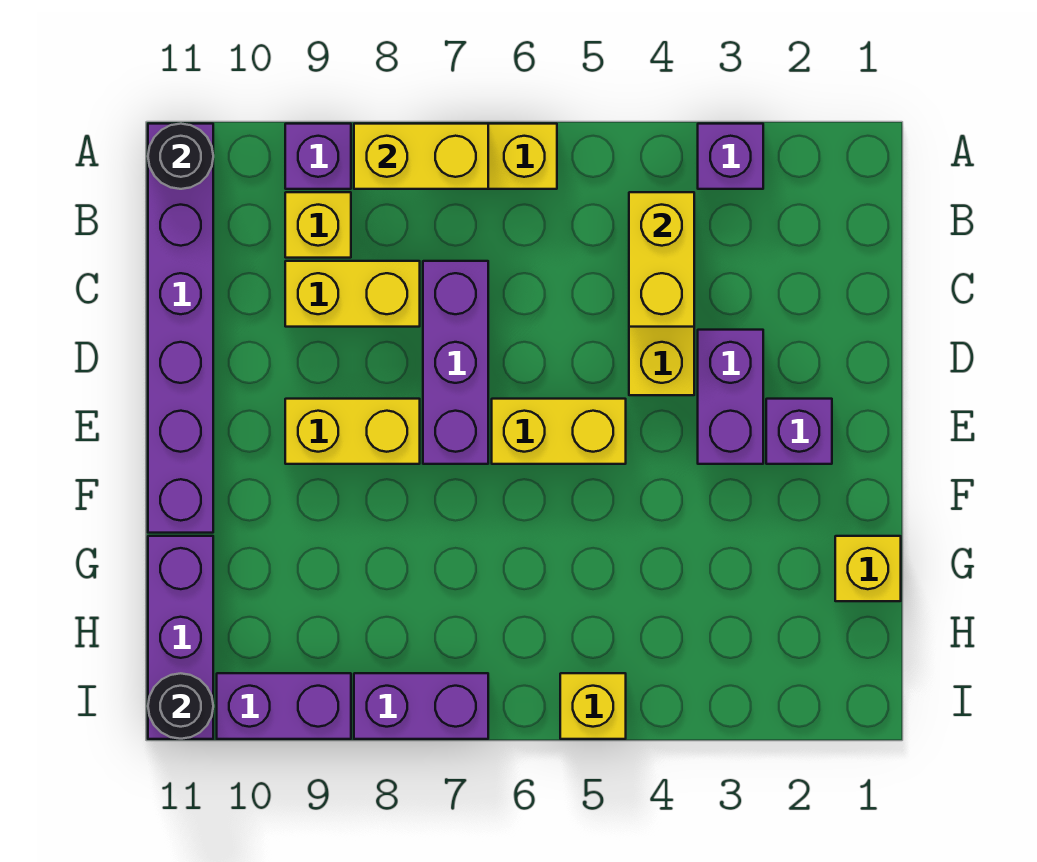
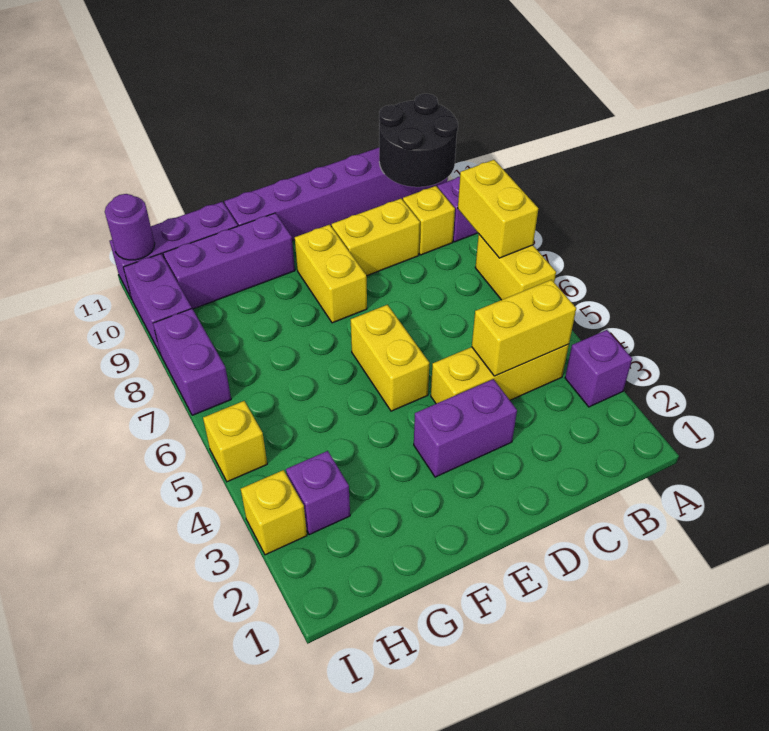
black round brick A11 level 2 -> black round brick A10:B11 level 2
purple brick C7:E7 level 1 -> purple brick F10:H10 level 1
yellow brick C8:C9 level 1 -> yellow brick C9:D9 level 1
purple brick E2 level 1 -> purple brick H3 level 1
yellow brick G1 level 1 -> yellow brick I3 level 1
black round brick I11 level 2 -> purple round brick I11 level 2

